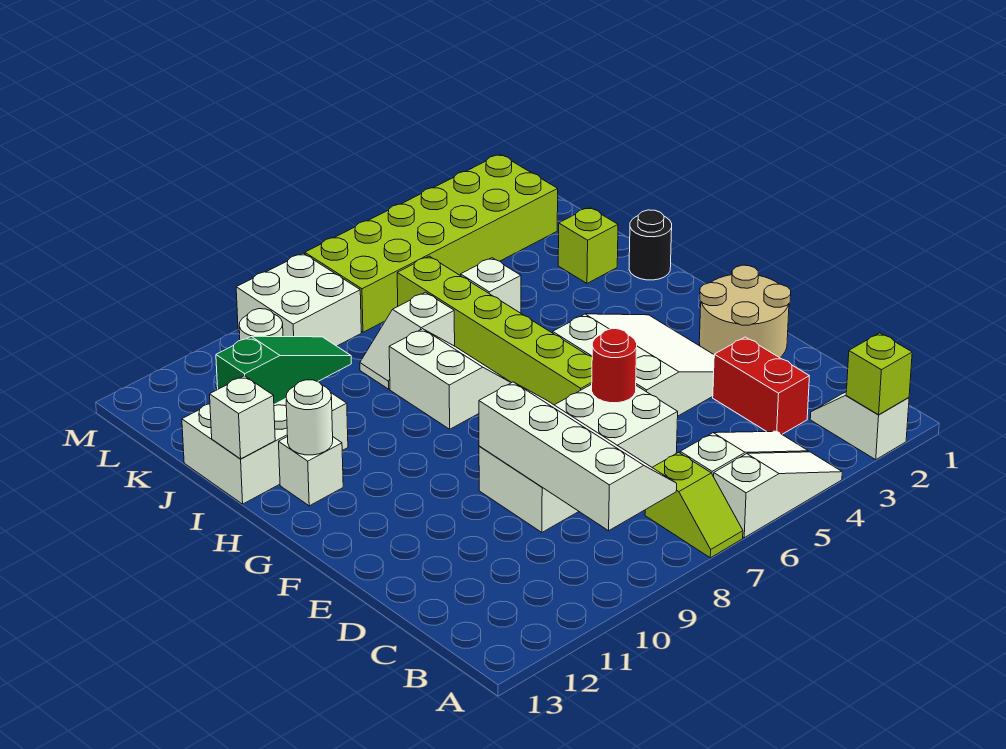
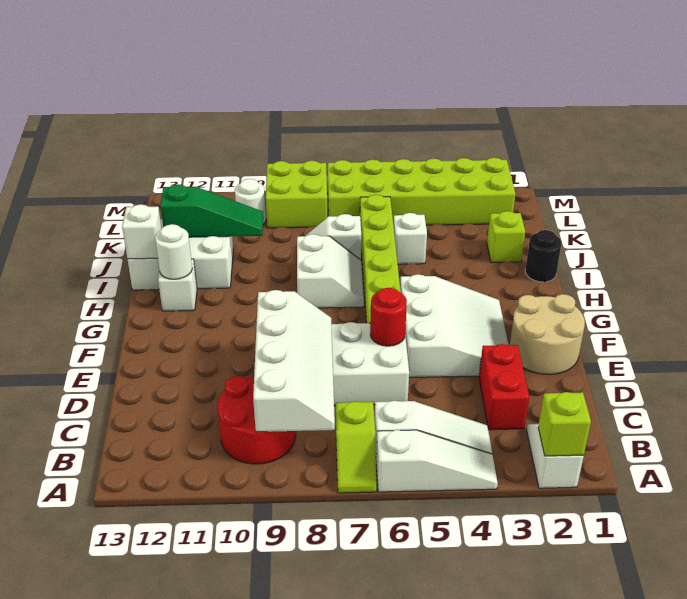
none -> red round brick B9:C10 level 1
white brick L8:M9 level 1 -> lime brick L8:M9 level 1

